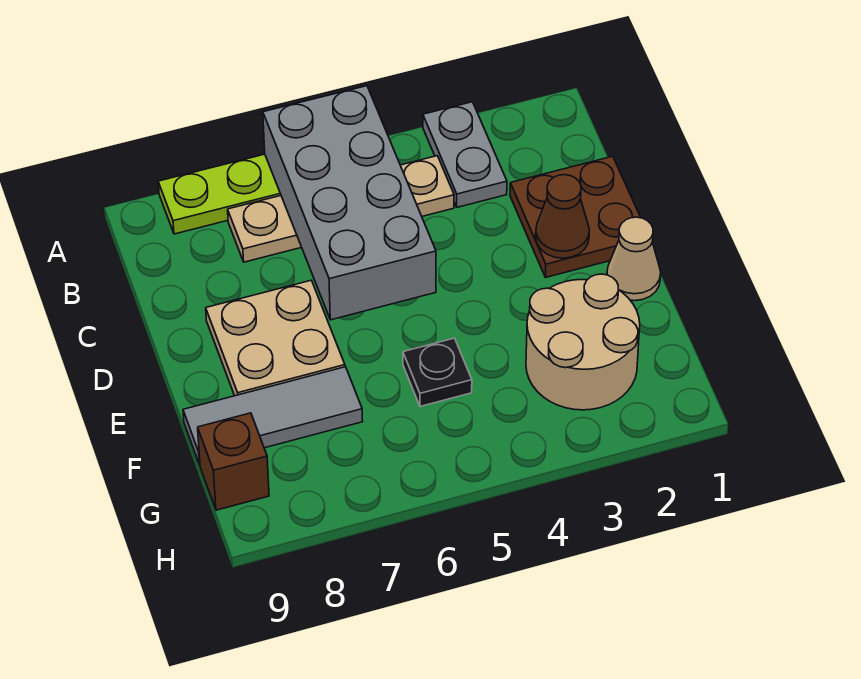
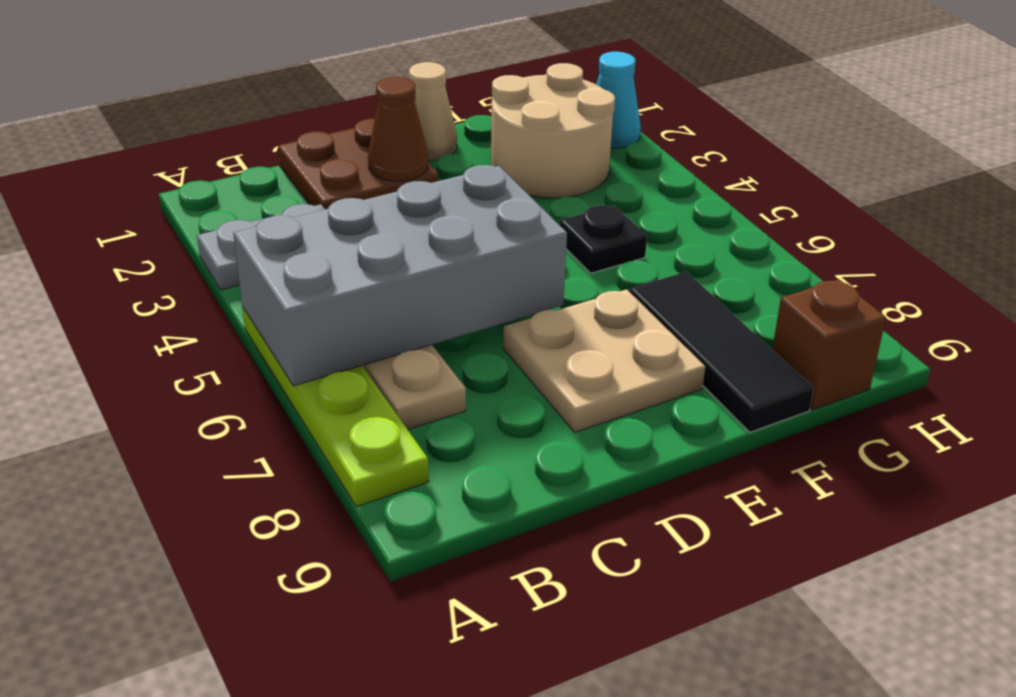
grey tile F7:F9 level 1 -> black tile F7:F9 level 1
none -> cyan cone H2 level 1

